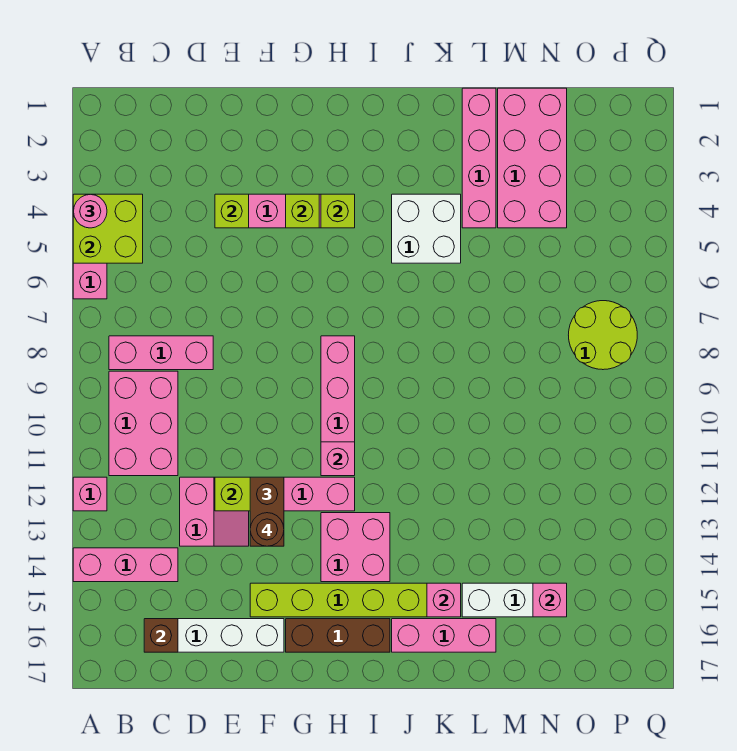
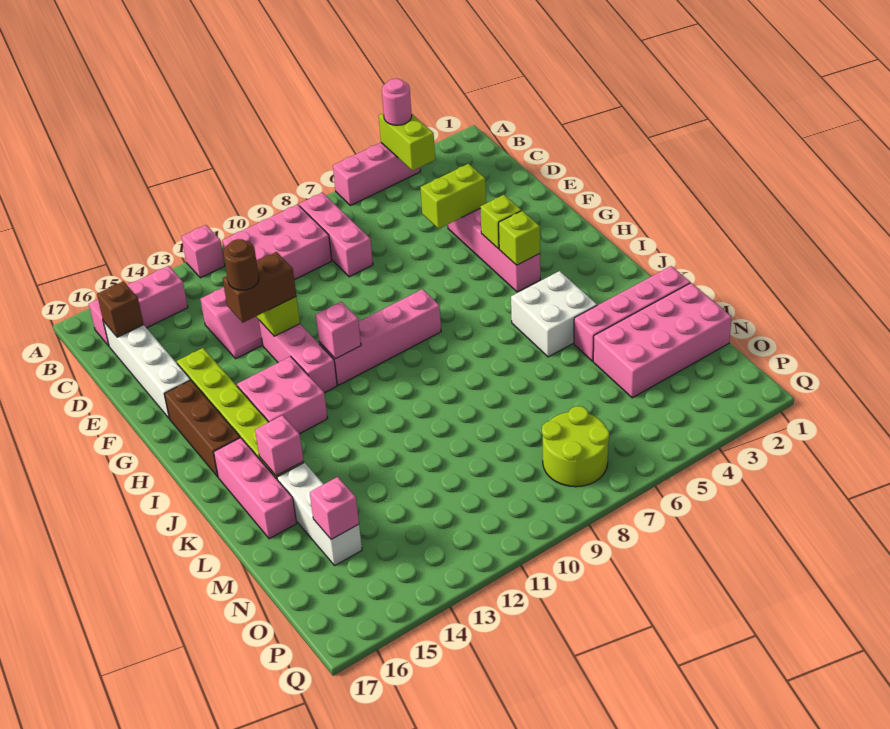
lime brick A4:B5 level 2 -> lime brick A4:B4 level 2
pink brick A14:C14 level 1 -> pink brick B14:B16 level 1
lime brick E4 level 2 -> lime brick E4:E5 level 2

